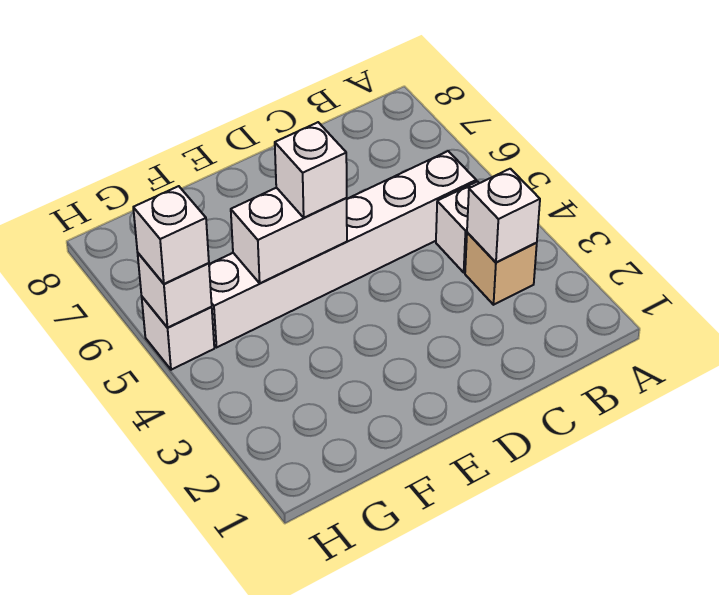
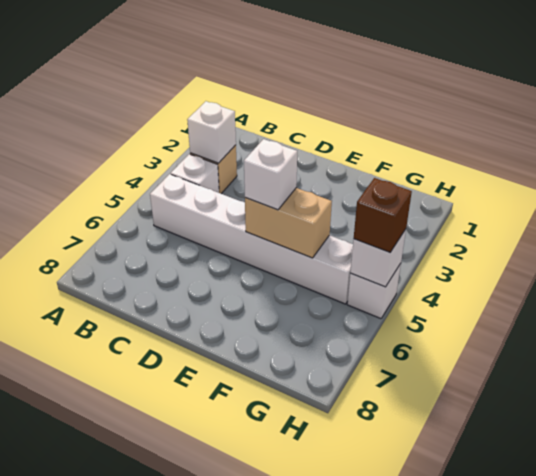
white brick E5:F5 level 2 -> tan brick E5:F5 level 2
white brick H5 level 3 -> brown brick H5 level 3

